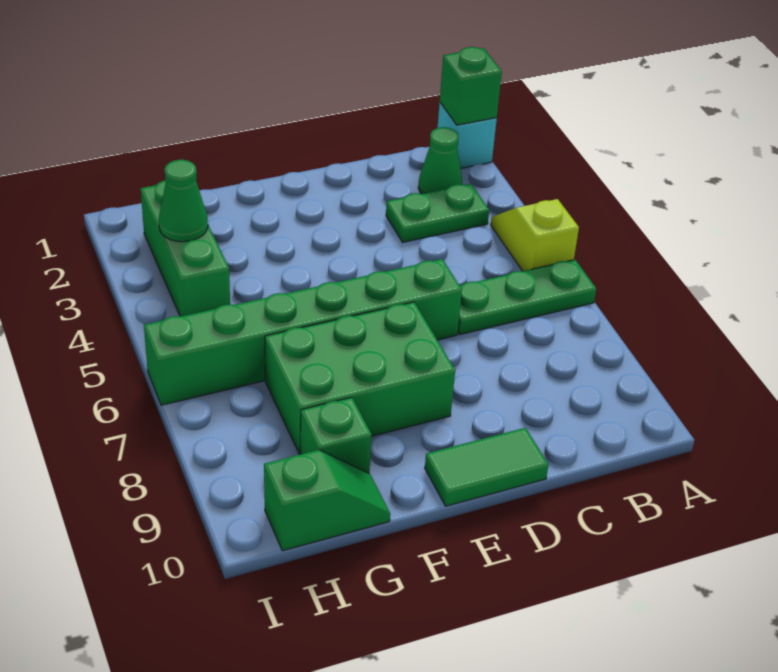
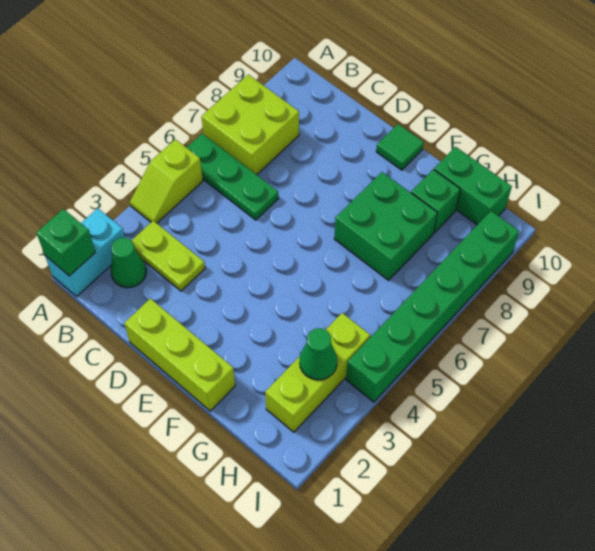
cyan brick A1 level 1 -> cyan brick A1:A2 level 1
none -> lime brick A7:B8 level 1
green plate B3:C3 level 1 -> lime plate B3:C3 level 1
none -> lime brick D1:F1 level 1
green brick D6:I6 level 1 -> green brick I4:I9 level 1
green tile D10:E10 level 1 -> green tile E10 level 1
green brick E7:G8 level 1 -> green brick F7:G8 level 1
green slope G10:H10 level 1 top H -> green brick G10:H10 level 1
green brick H2:H4 level 1 -> lime brick H2:H4 level 1

